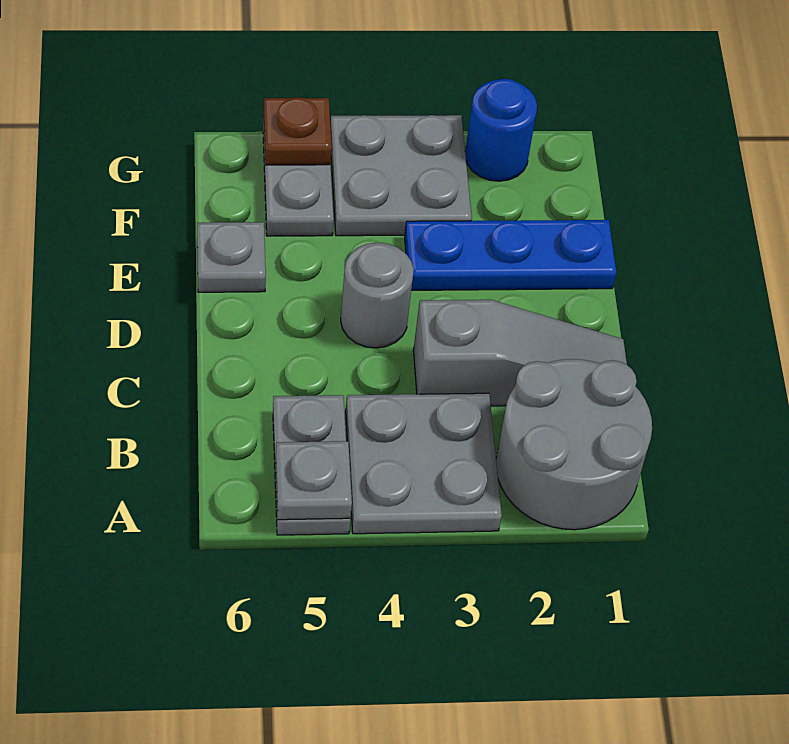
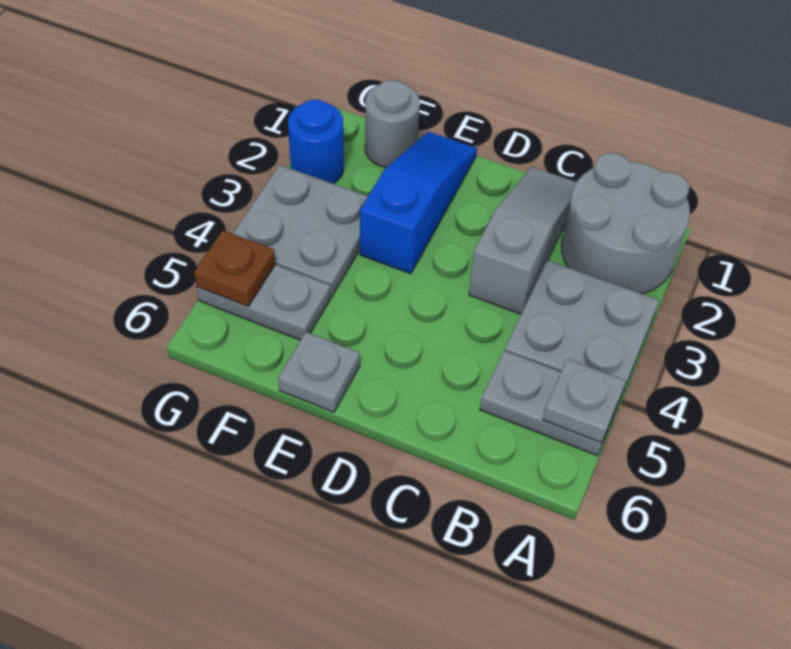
grey round brick D4 level 1 -> grey round brick F1 level 1
blue plate E1:E3 level 1 -> blue slope E1:E3 level 1 top 3

